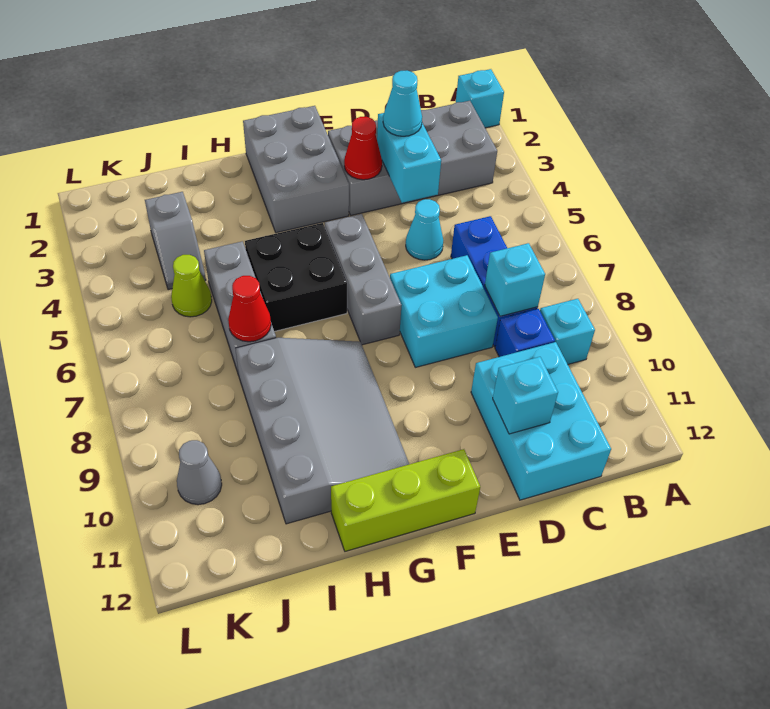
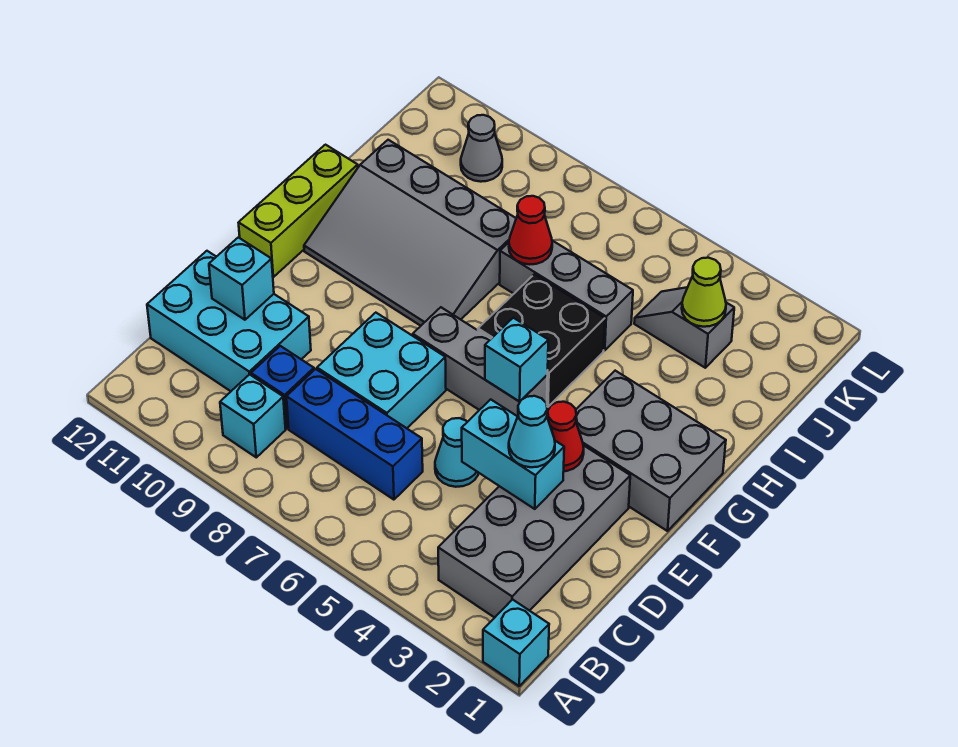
cyan brick C8 level 2 -> cyan brick F5 level 2
lime cone J5 level 1 -> lime cone J3 level 2

